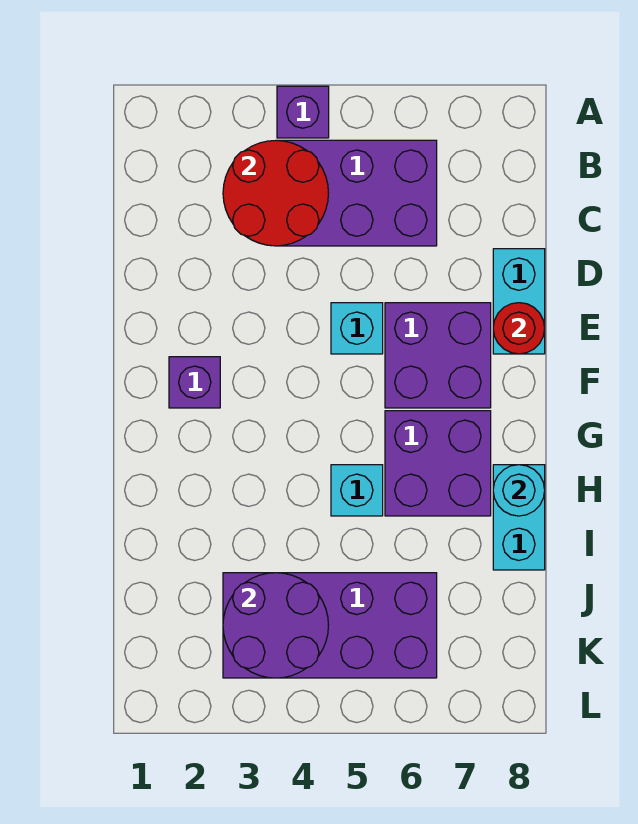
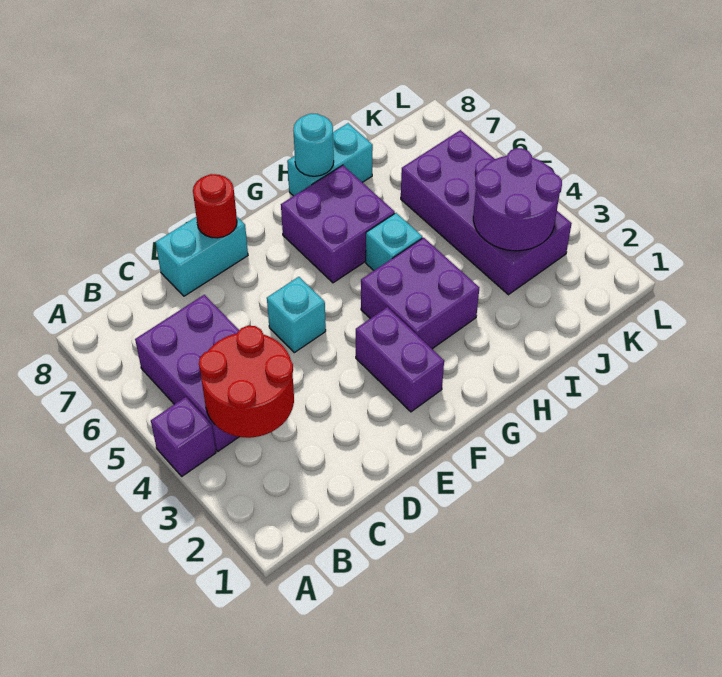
purple brick E6:F7 level 1 -> purple brick G3:H4 level 1
purple brick F2 level 1 -> purple brick F2:F3 level 1

